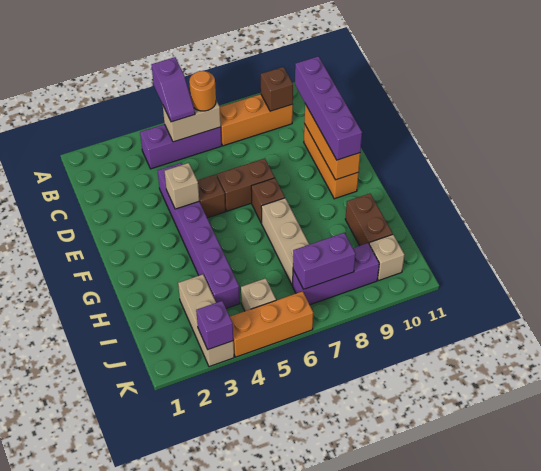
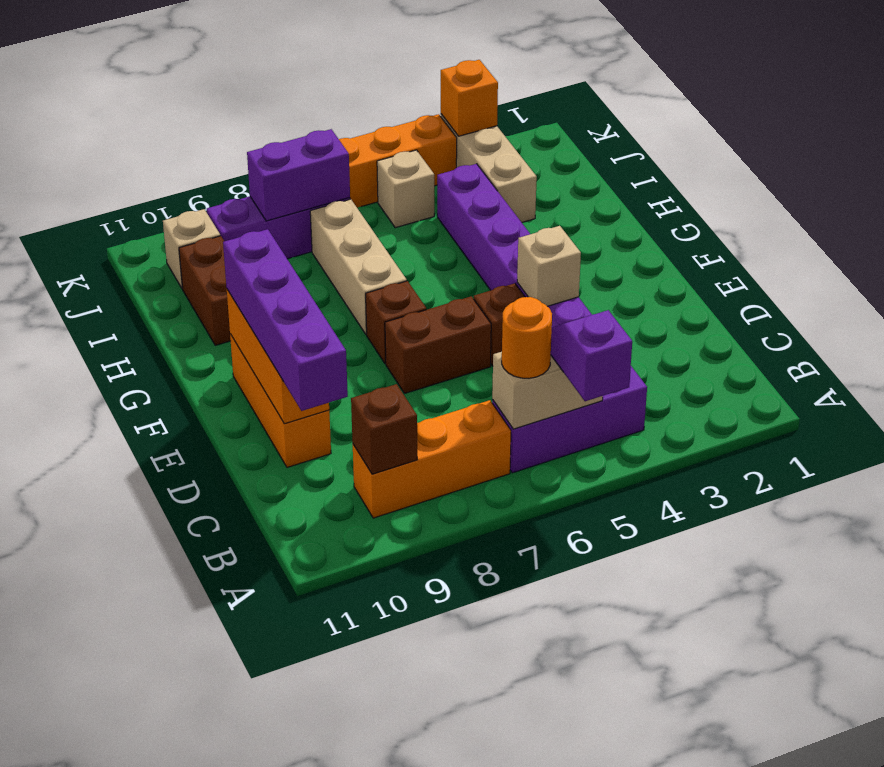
purple brick K3 level 2 -> orange brick K3 level 2

